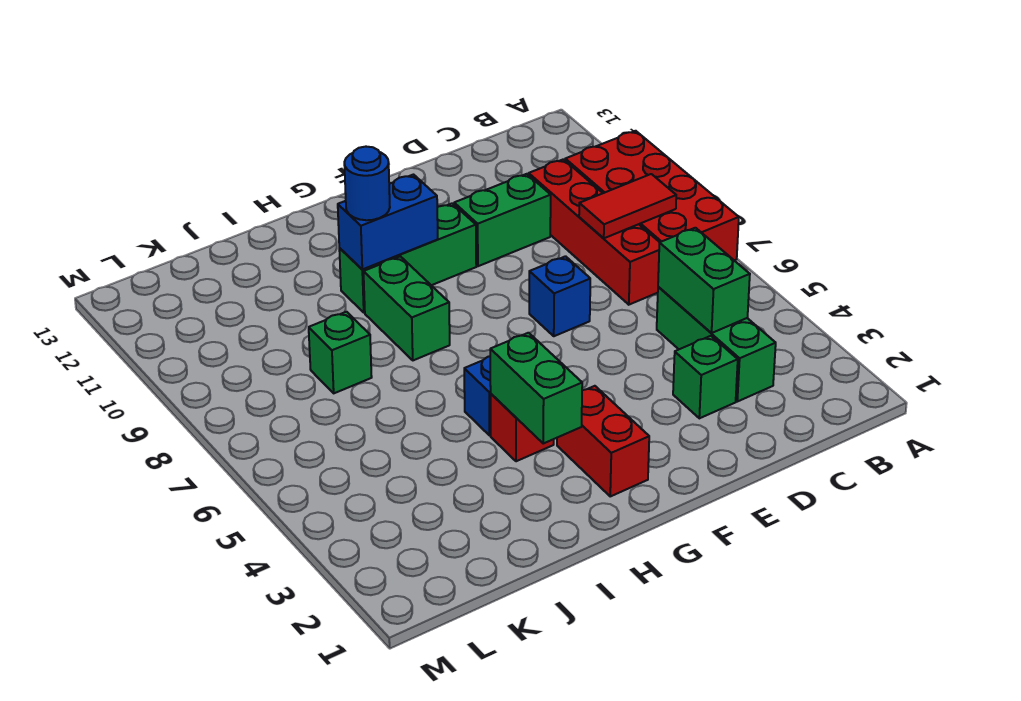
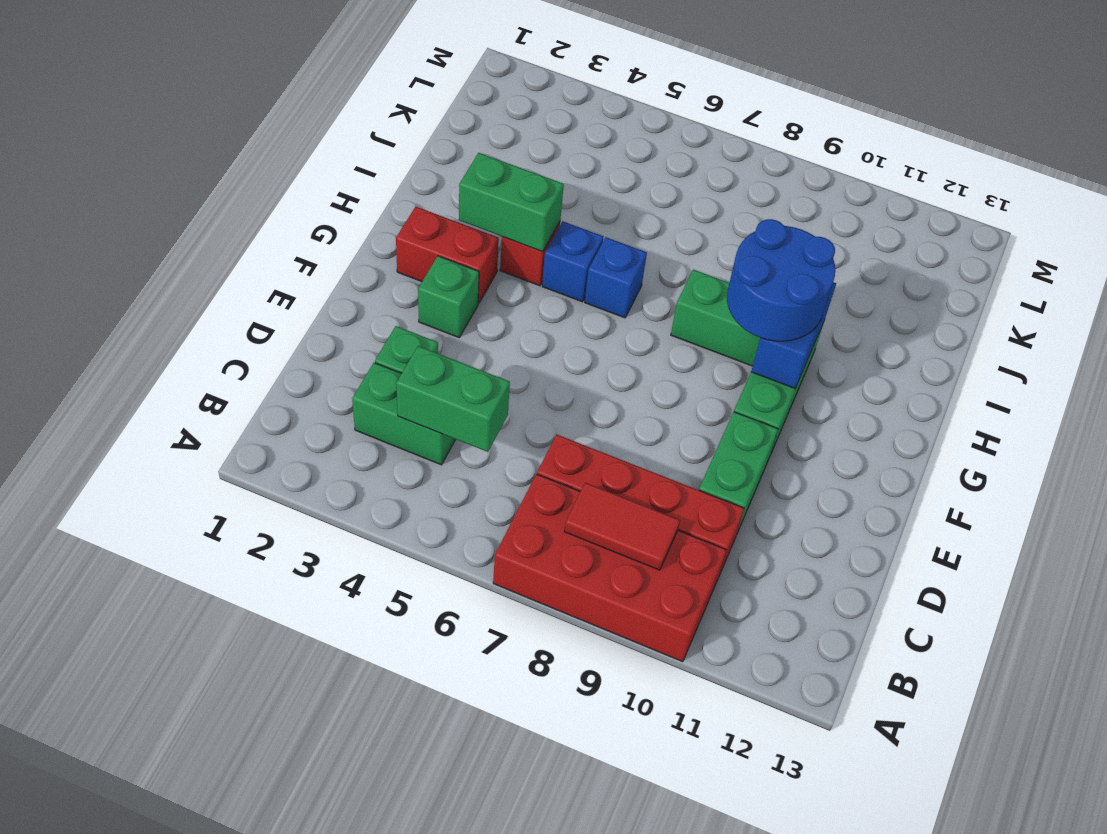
red tile B8:C8 level 2 -> red tile B8:B9 level 2
green brick C3:C5 level 1 -> green brick C3:C4 level 1
blue brick E7 level 1 -> blue brick H6 level 1
blue round brick H10 level 3 -> blue round brick G9:H10 level 3
green brick J8 level 1 -> green brick F3 level 1

